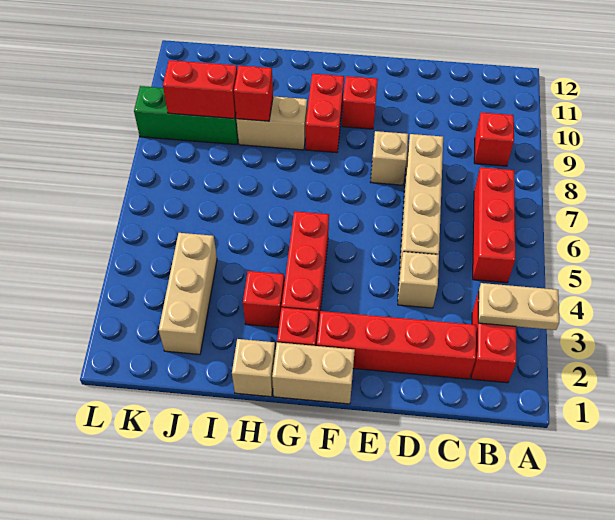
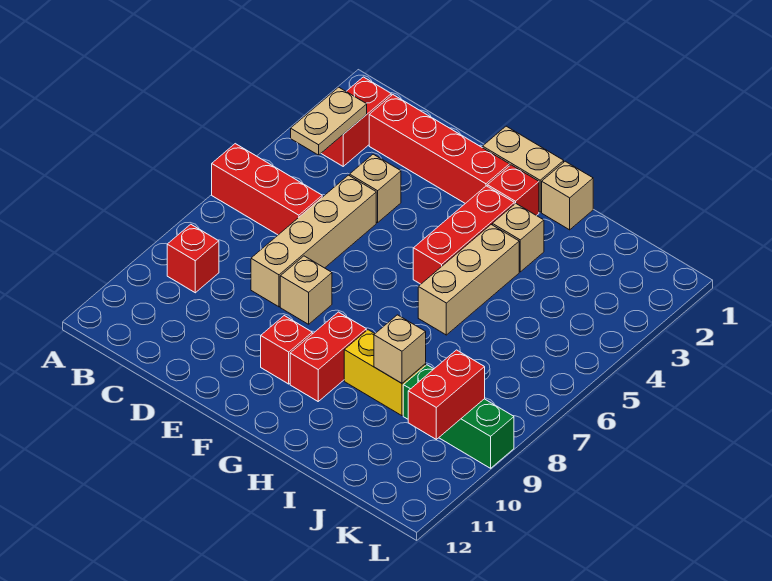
tan plate A3:B3 level 2 -> tan plate B3:B4 level 2
red brick B5:B7 level 1 -> red brick A6:C6 level 1
red brick H3 level 1 -> tan brick H3 level 1
tan brick H9:I9 level 1 -> yellow brick H9:I9 level 1
red brick I9 level 2 -> tan brick I9 level 2
tan brick J2:J4 level 1 -> tan brick H4:H6 level 1
red brick J9:K9 level 2 -> red brick K9:K10 level 2

